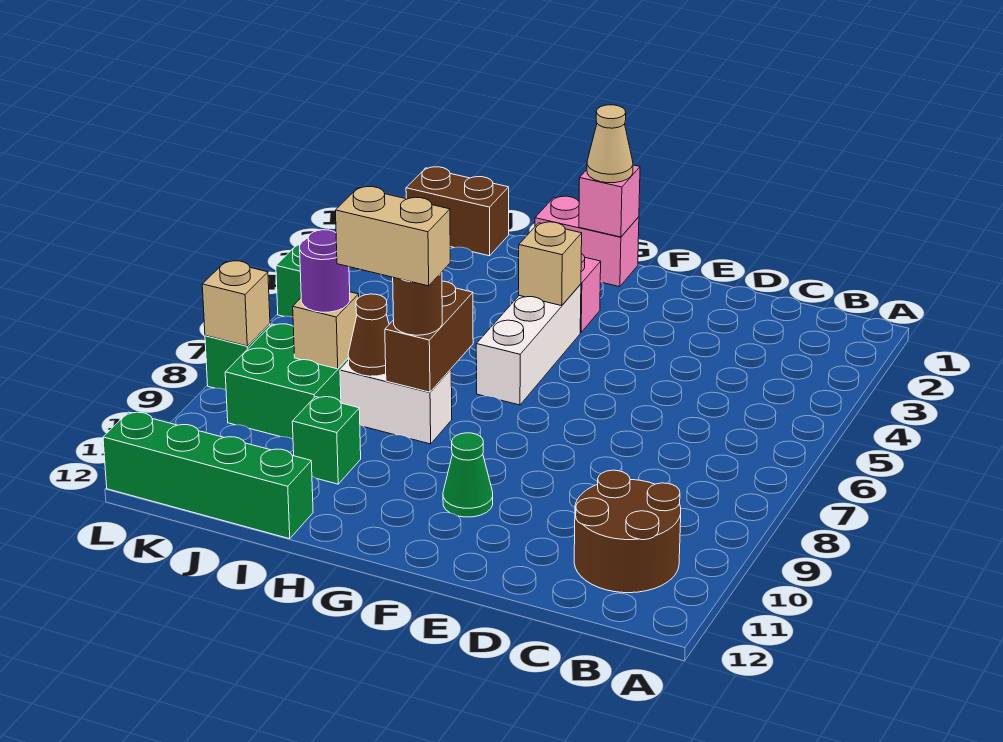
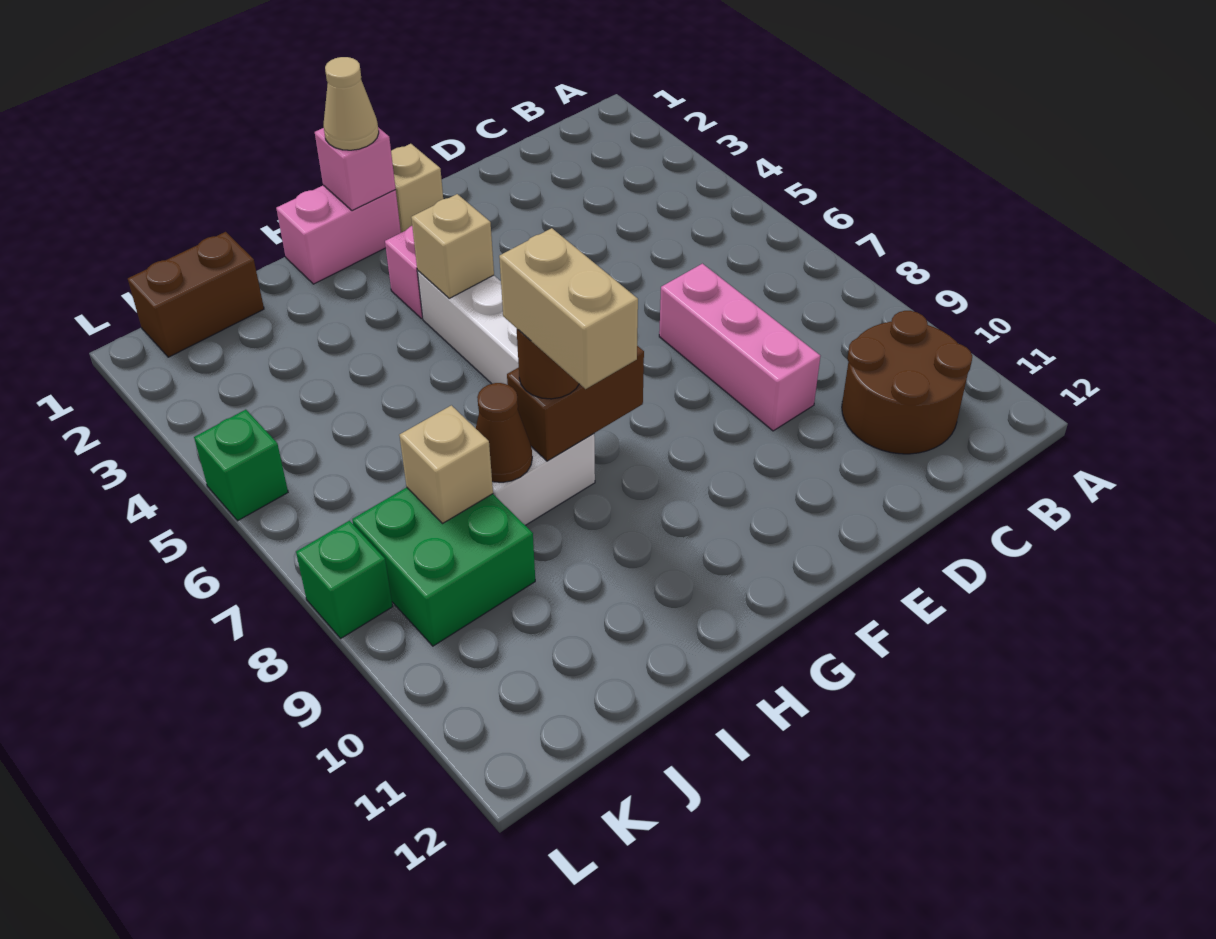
none -> pink brick D7:D9 level 1
green cone F10 level 1 -> none
brown brick H7:H8 level 2 -> brown brick G8:H8 level 2
tan brick H8:I8 level 4 -> tan brick H8:H9 level 4
green brick I10 level 1 -> none
green brick I12:L12 level 1 -> none
purple round brick J8 level 3 -> none
tan brick L8 level 2 -> tan brick F1 level 1

